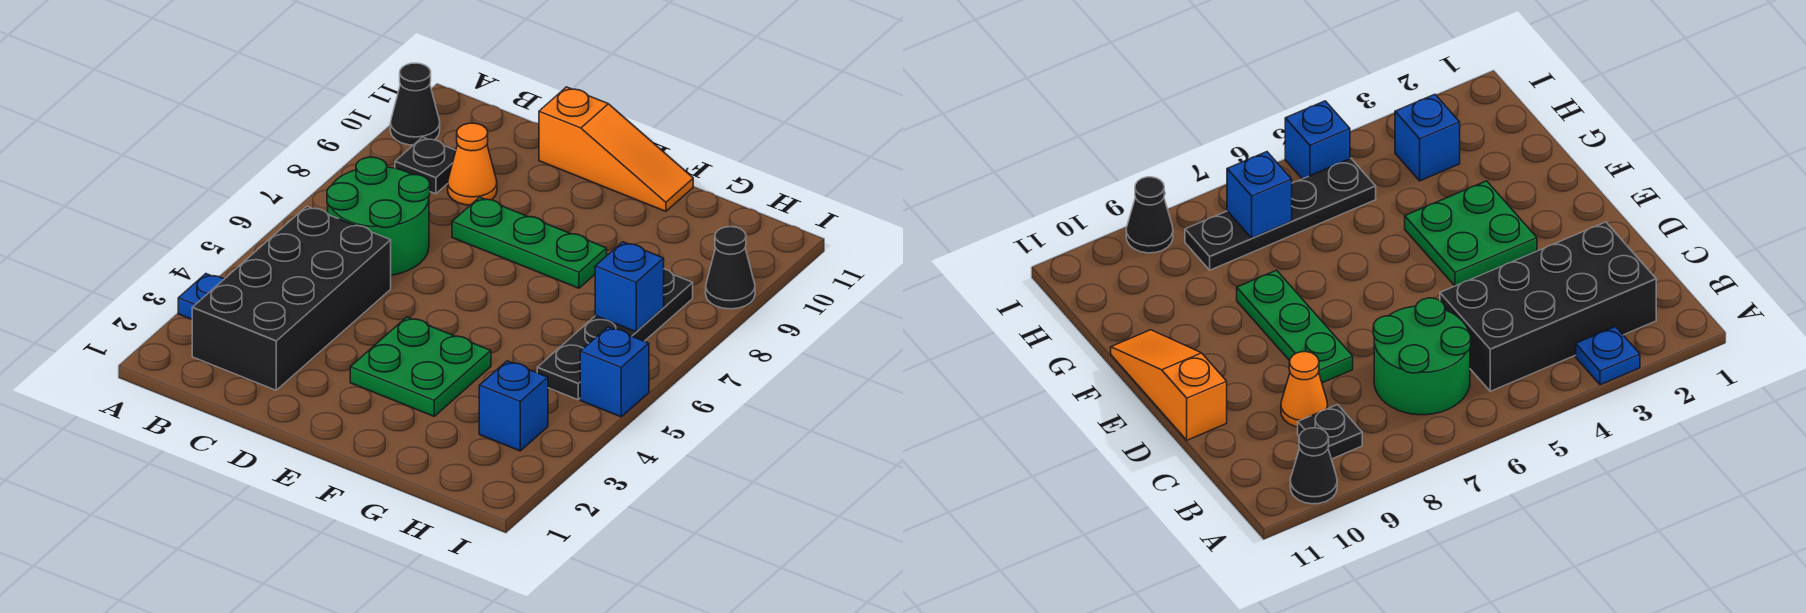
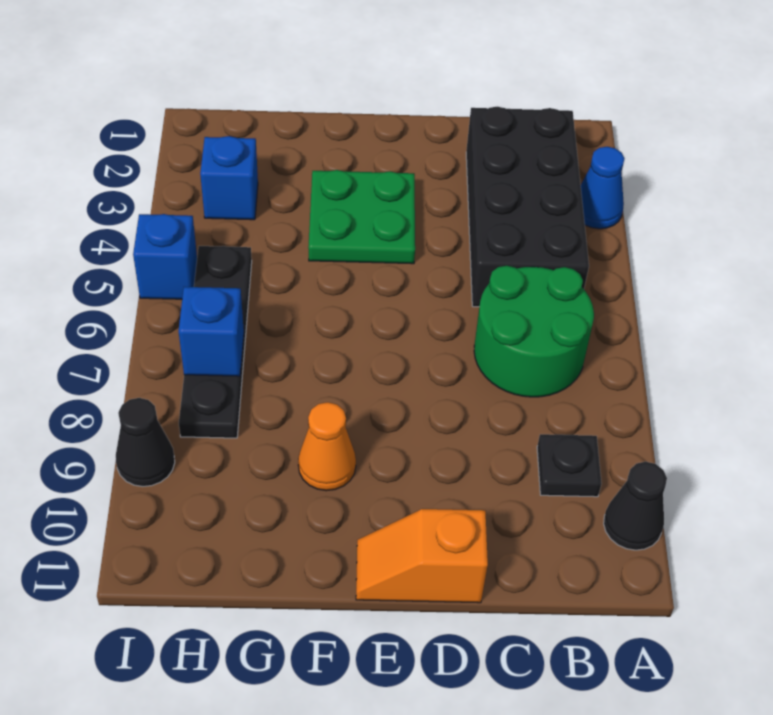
blue plate A3 level 1 -> blue cone A3 level 1
orange cone C9 level 1 -> orange cone F9 level 1
green plate D8:F8 level 1 -> none
orange slope D11:F11 level 1 top D -> orange slope D11:E11 level 1 top D

